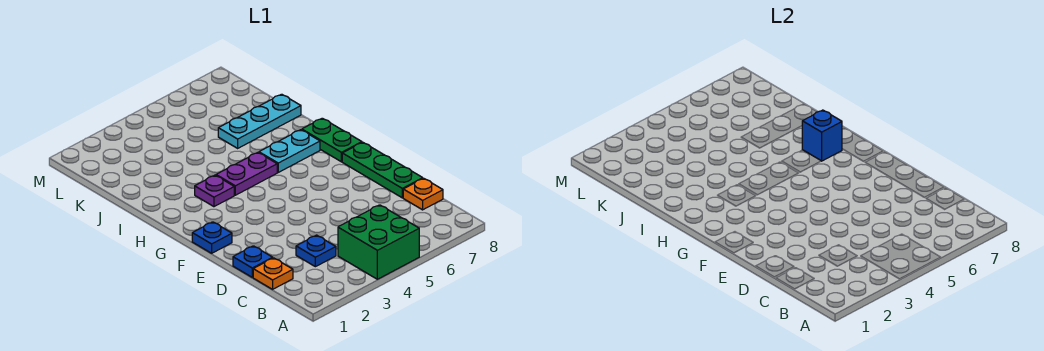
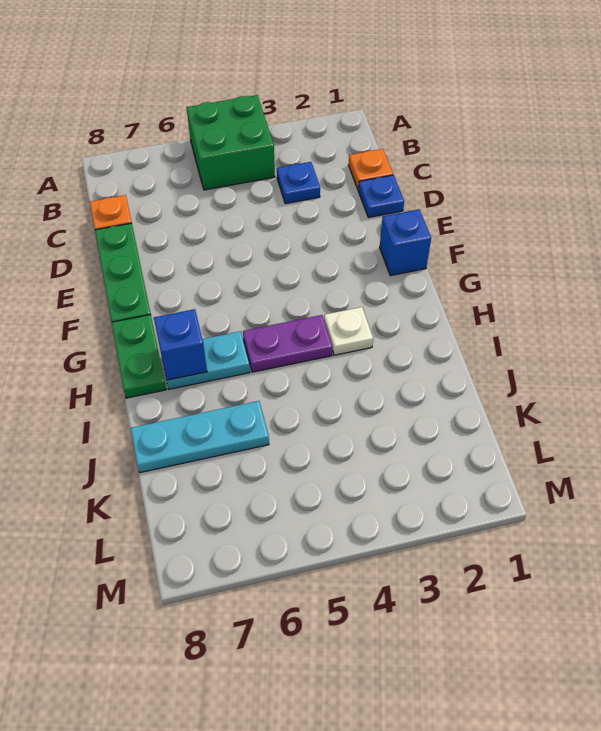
blue plate F1 level 1 -> blue brick F1 level 1
purple plate H3 level 1 -> white plate H3 level 1

